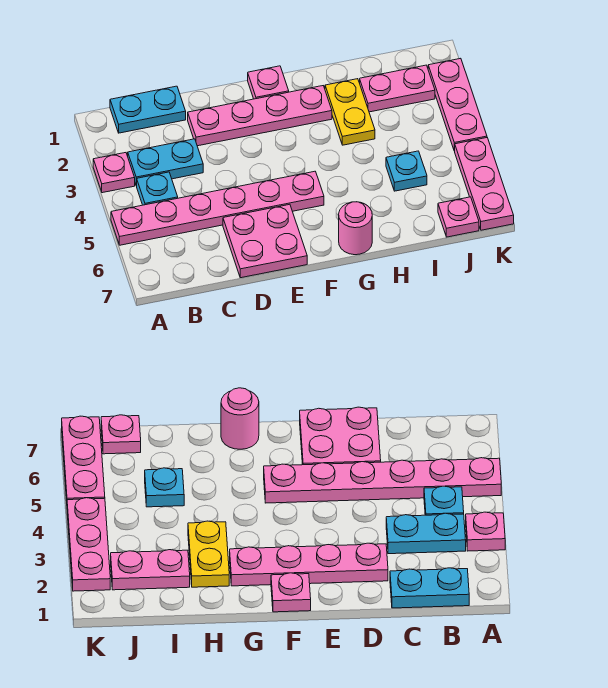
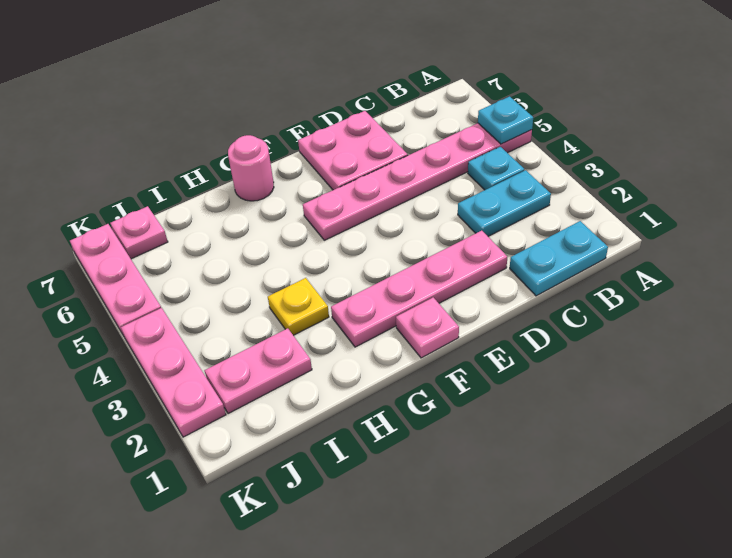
pink plate A3 level 1 -> none
yellow plate H2:H3 level 1 -> yellow plate H3 level 1
cyan plate I5 level 1 -> cyan plate A5 level 2

